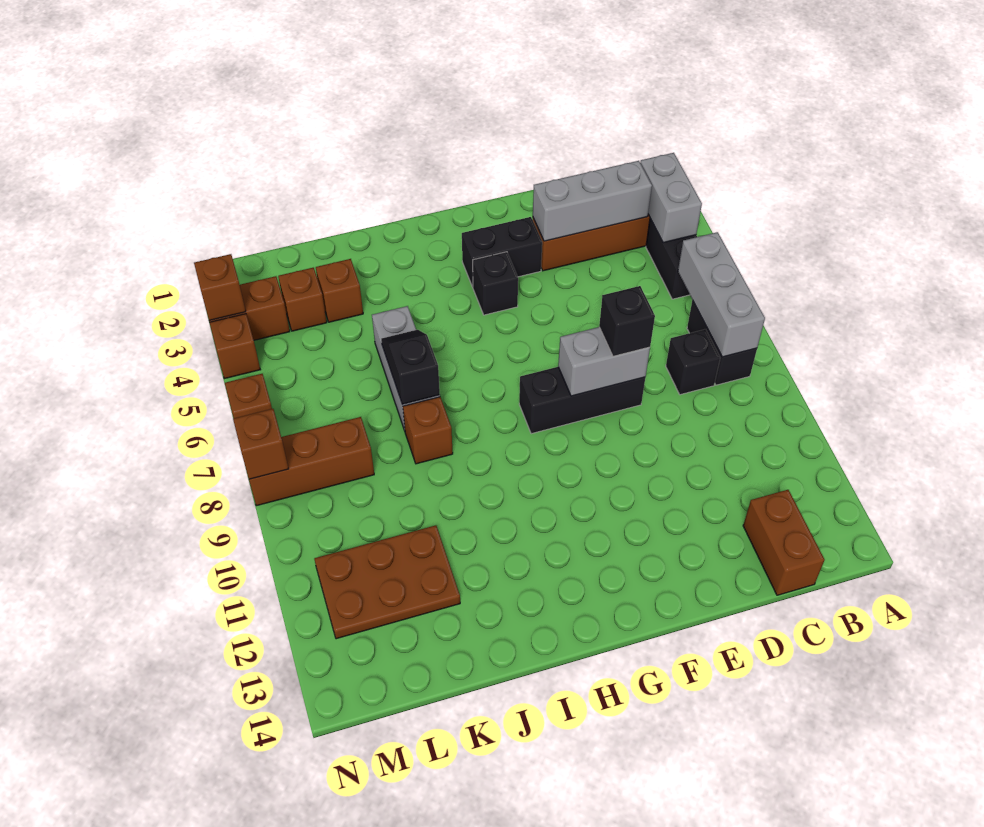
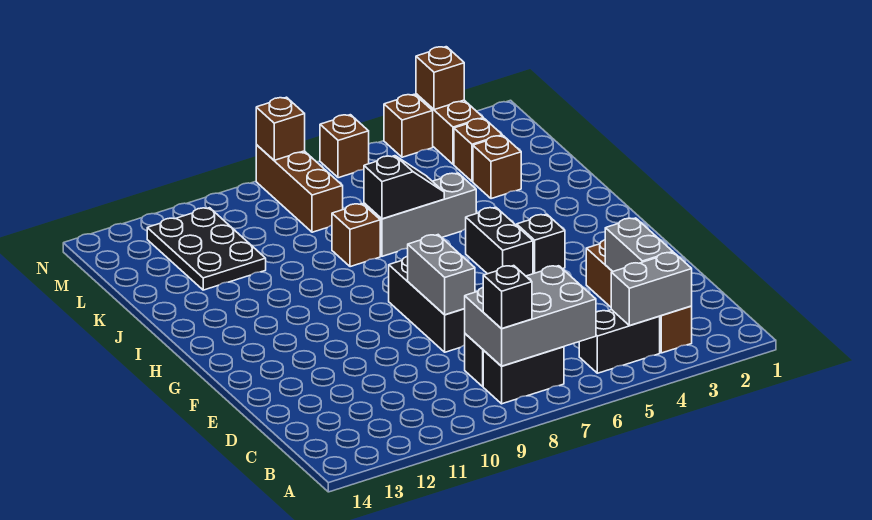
grey brick B6:B8 level 2 -> grey brick B6:C8 level 2
grey brick C3:E3 level 2 -> grey brick C3:D3 level 2
brown brick C13:C14 level 1 -> none
black brick E8 level 3 -> black brick B8 level 3
black brick F3:G3 level 1 -> black brick G5:H5 level 1
brown plate K11:M12 level 1 -> black plate K11:M12 level 1

